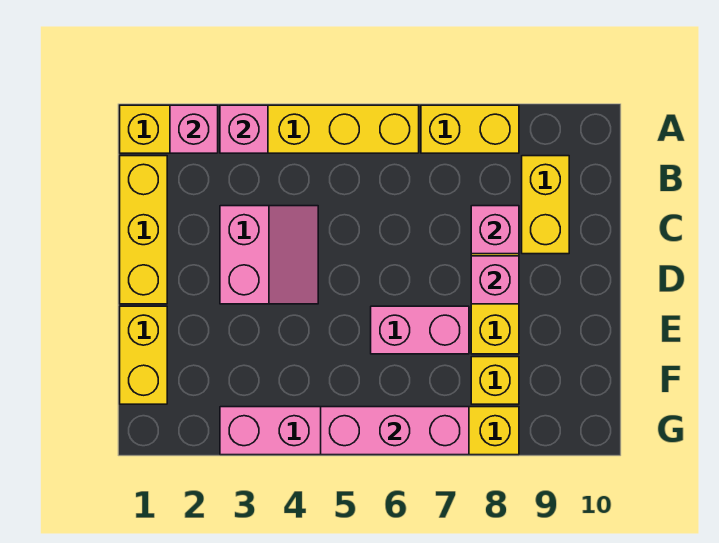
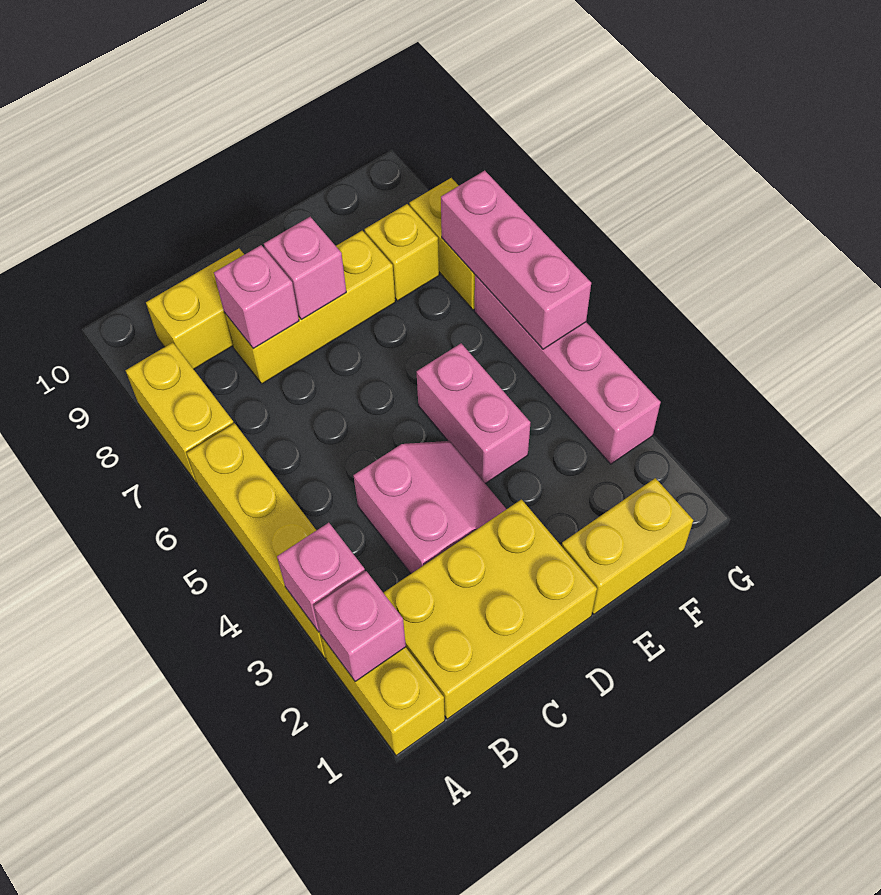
yellow brick B1:D1 level 1 -> yellow brick B1:D2 level 1
pink slope C3:D4 level 1 top 3 -> pink slope C3:D4 level 1 top C
pink brick E6:E7 level 1 -> pink brick E4:E5 level 1

